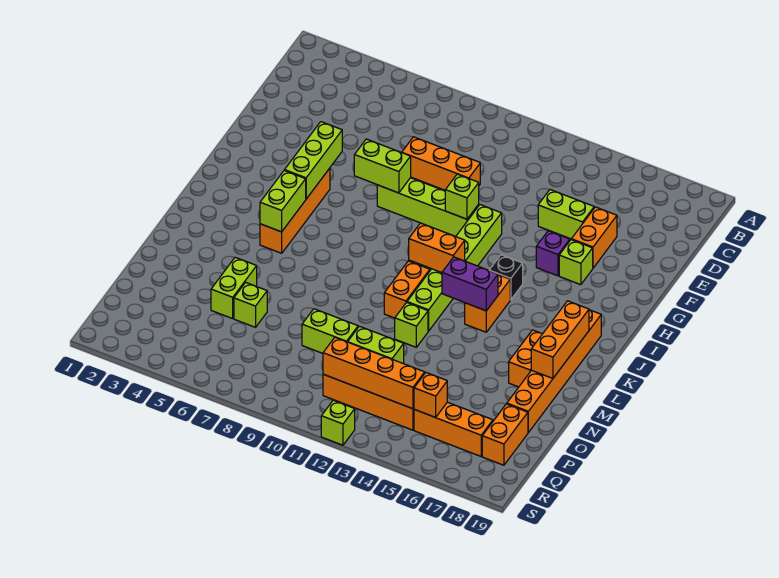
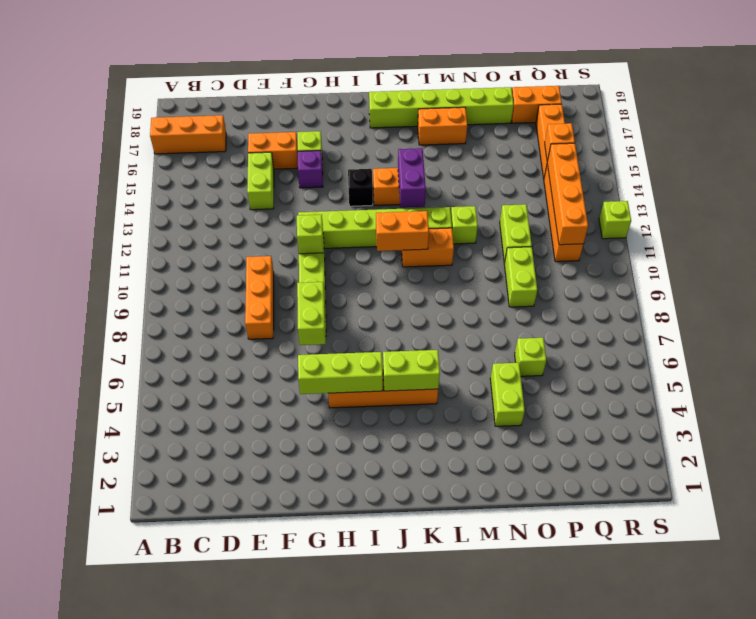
orange brick J11:J12 level 2 -> orange brick J11:K11 level 2
orange brick J18:O18 level 1 -> lime brick J18:O18 level 1
orange brick K18:M18 level 2 -> orange brick A17:C17 level 1
lime brick N5:O5 level 1 -> lime brick N4:N5 level 1

